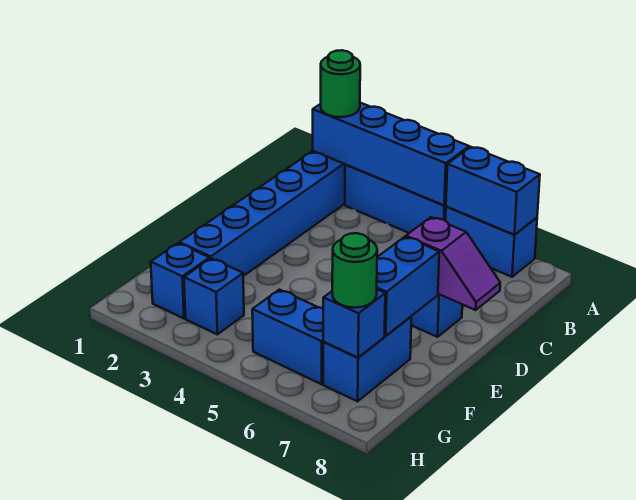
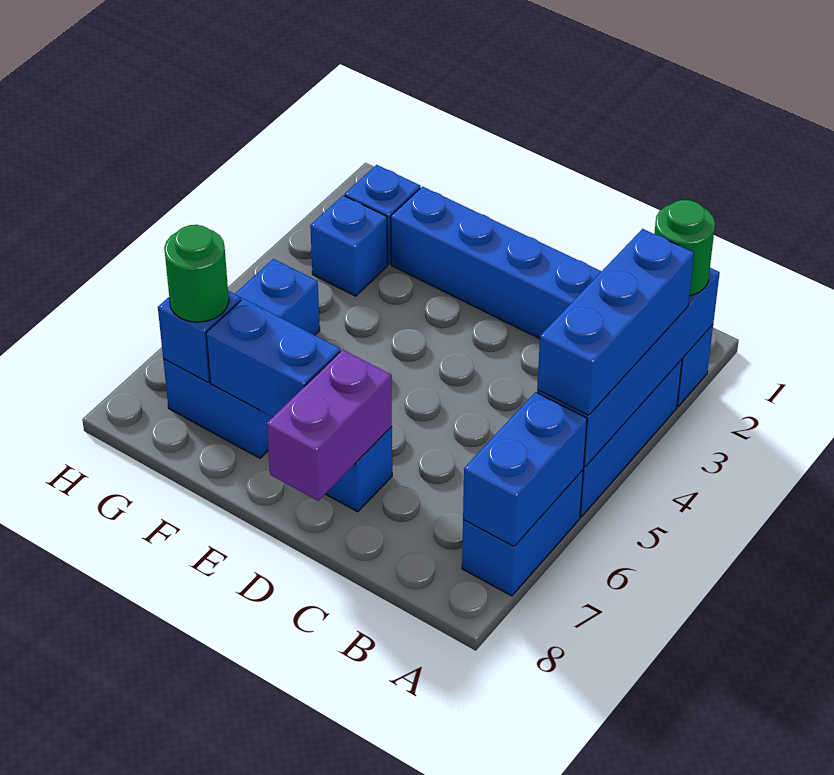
none -> blue brick A3:A5 level 3
purple slope D7:D8 level 2 top 7 -> purple brick D7:D8 level 2

